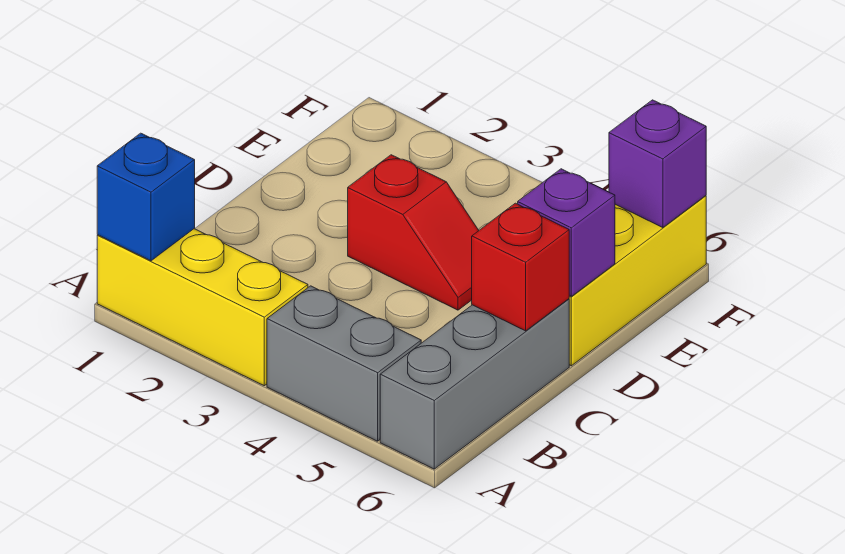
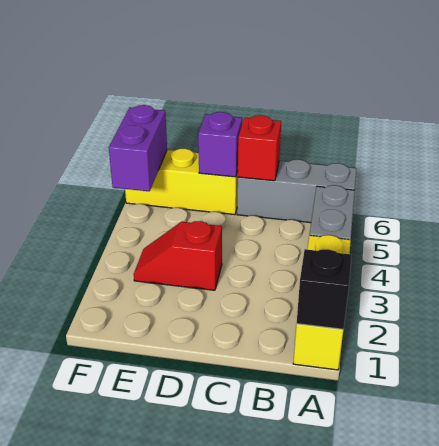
blue brick A1 level 2 -> black brick A1 level 2
red slope D3:D4 level 1 top 3 -> red slope D3:E3 level 1 top D
purple brick F6 level 2 -> purple brick F5:F6 level 2

